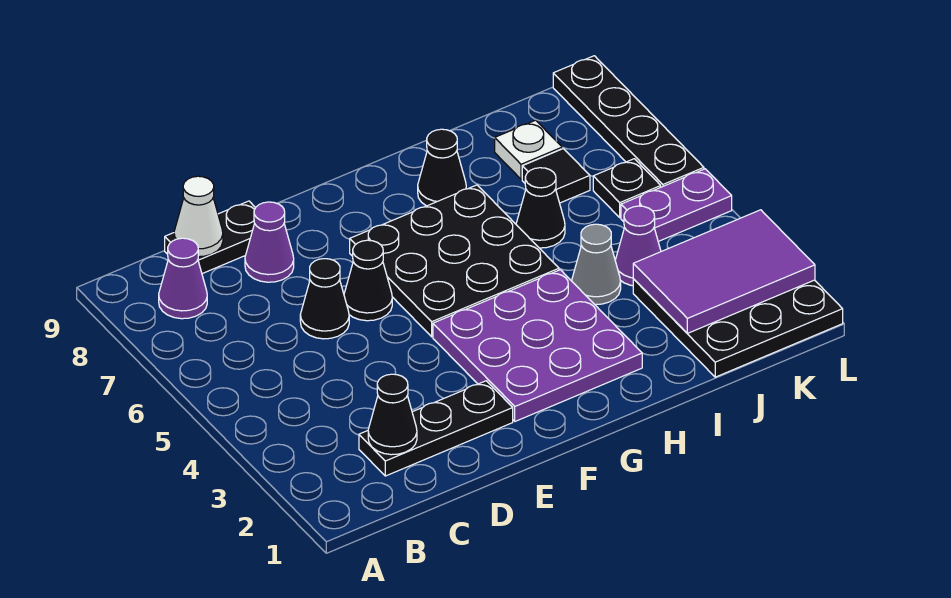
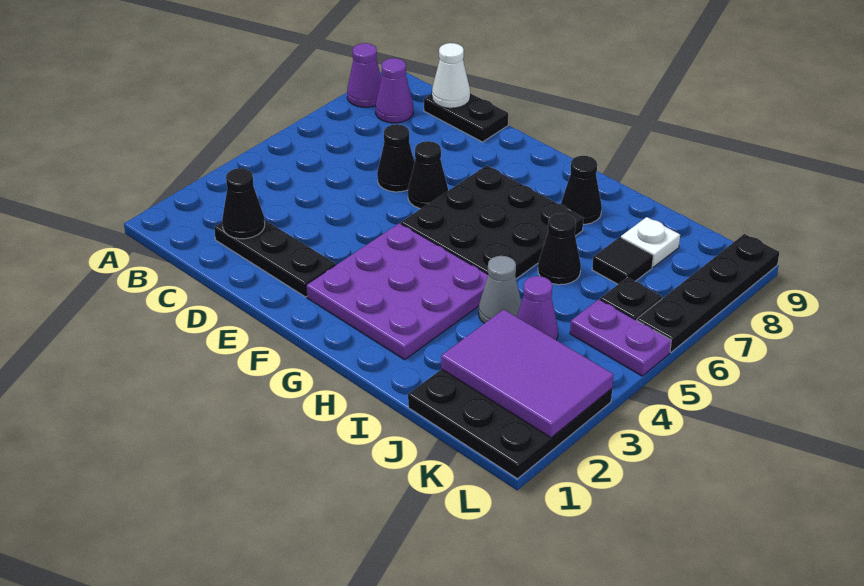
purple cone D8 level 1 -> purple cone A8 level 1

